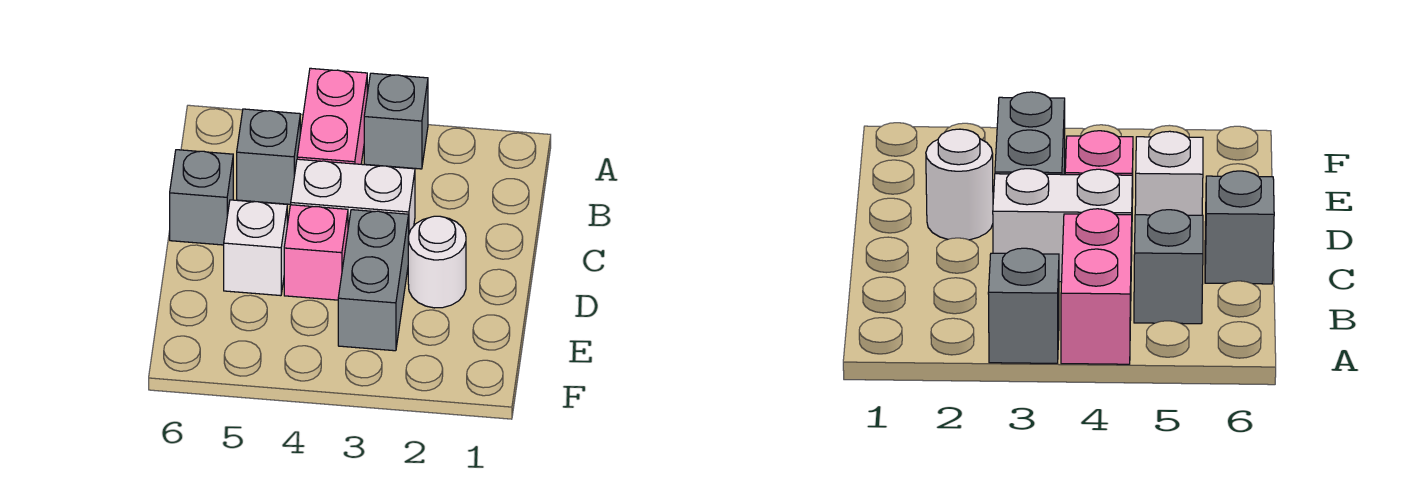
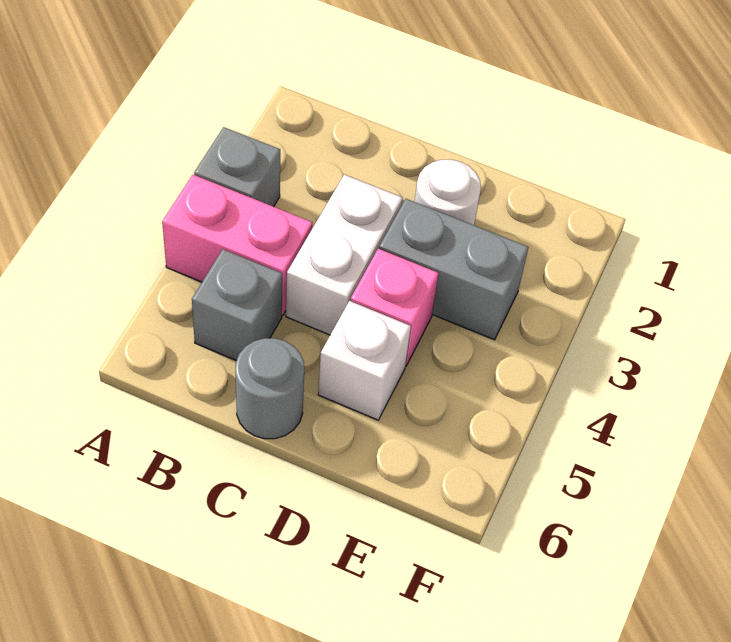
grey brick C6 level 1 -> grey round brick C6 level 1

